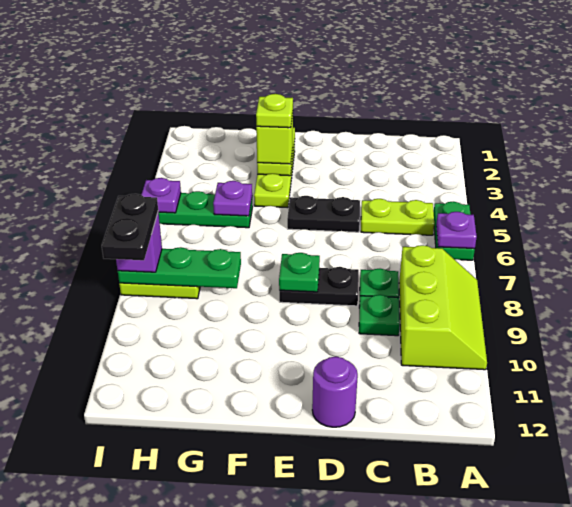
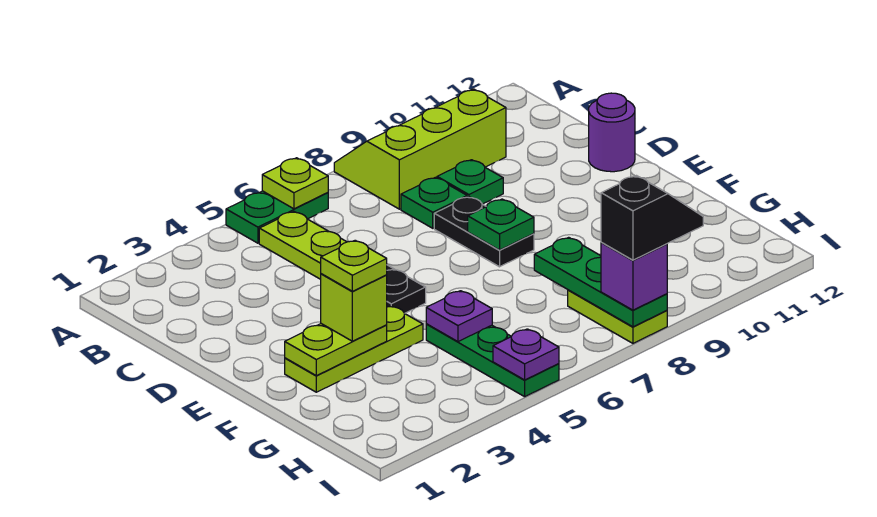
purple plate A6 level 2 -> lime plate A6 level 2
black plate I8:I9 level 4 -> black slope I8:I9 level 4 top 8

